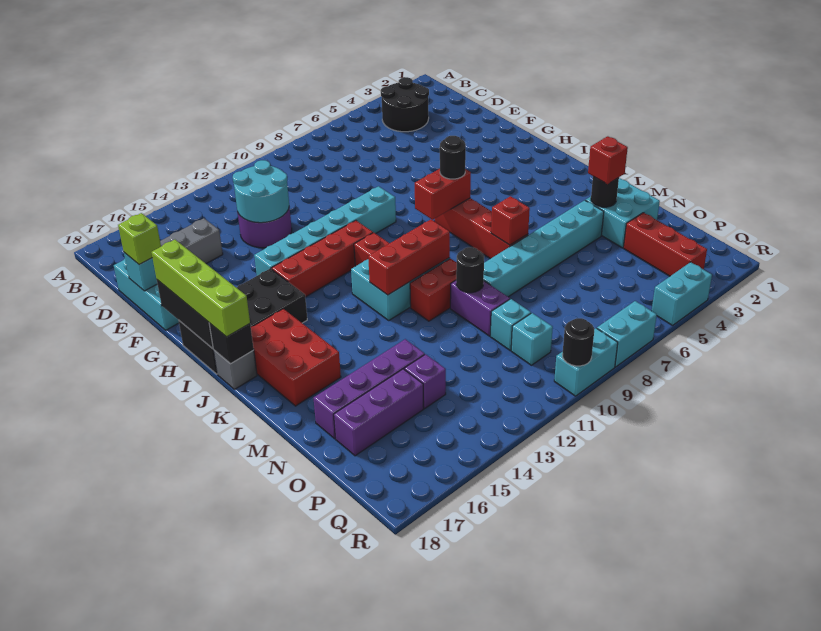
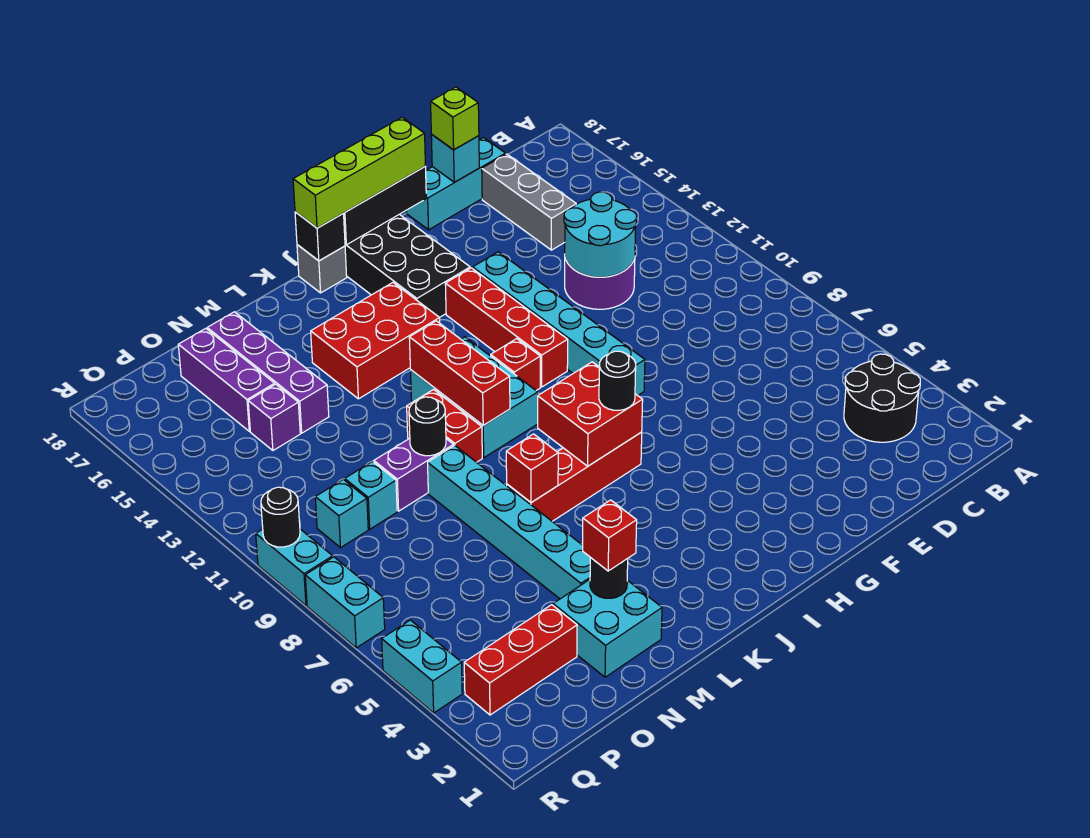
red brick I7:I8 level 2 -> red brick I7:J8 level 2
red brick J16:L17 level 1 -> red brick J14:L15 level 1

